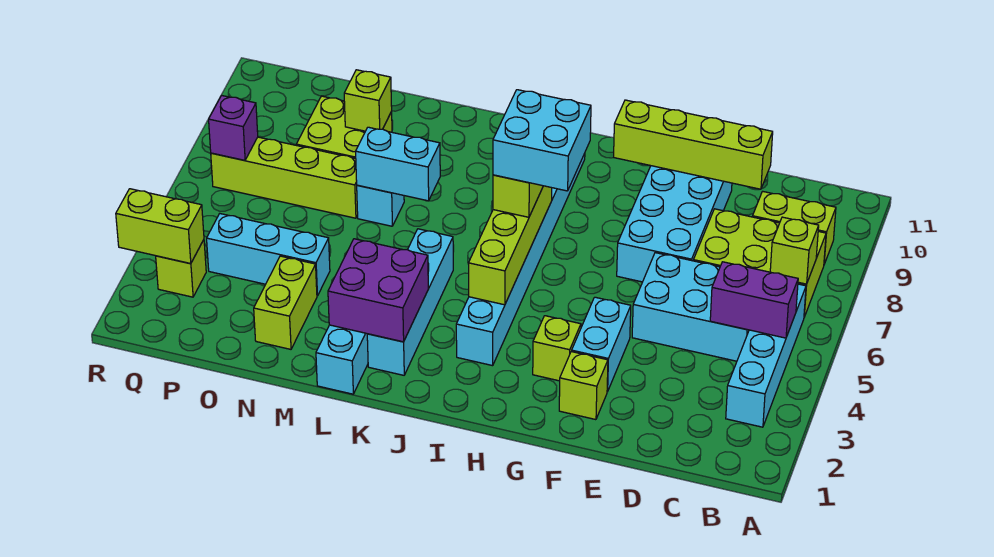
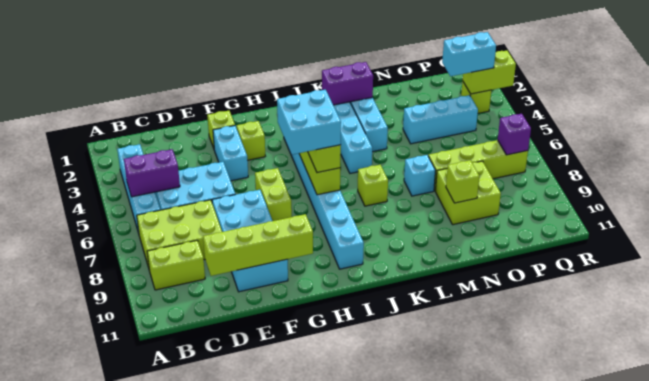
lime brick B7 level 2 -> lime brick K7 level 1
purple brick K2:L3 level 2 -> purple brick K2:L2 level 2
cyan brick L7:M7 level 2 -> cyan brick P3:Q3 level 3
lime brick N2:N3 level 1 -> lime brick G6:G7 level 1

